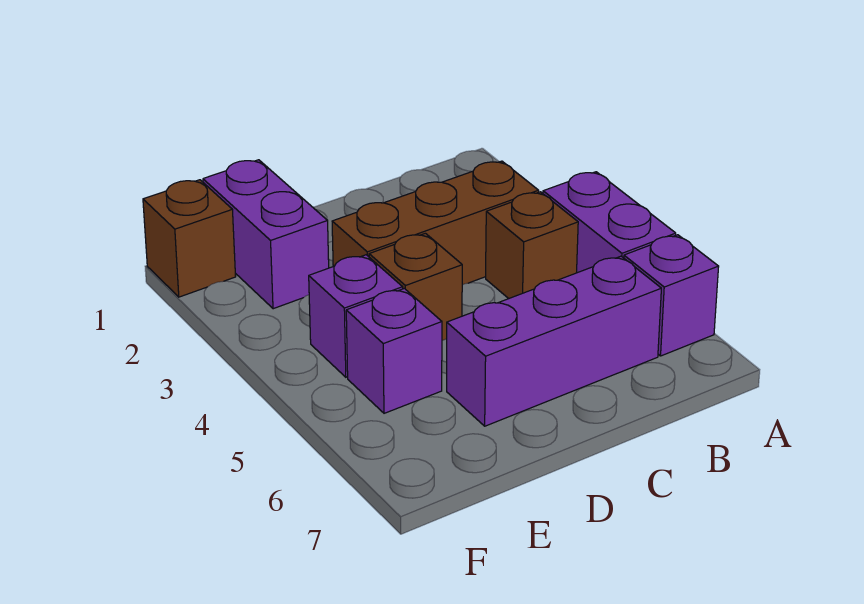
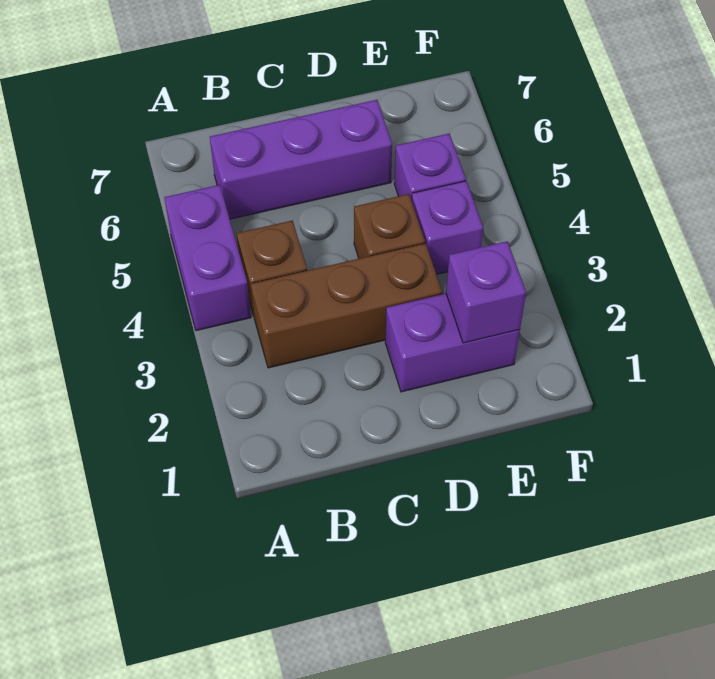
purple brick A6 level 1 -> purple brick E2 level 2
purple brick E1:E2 level 1 -> purple brick D2:E2 level 1
brown brick F1 level 1 -> none

